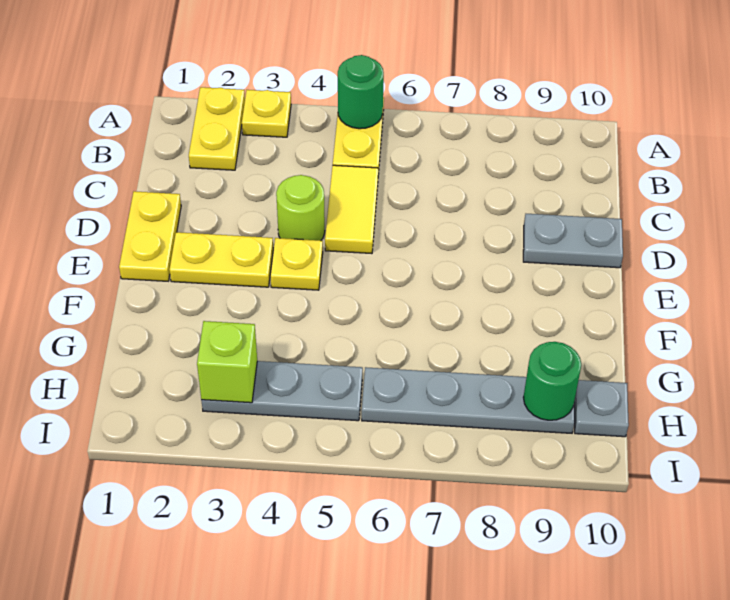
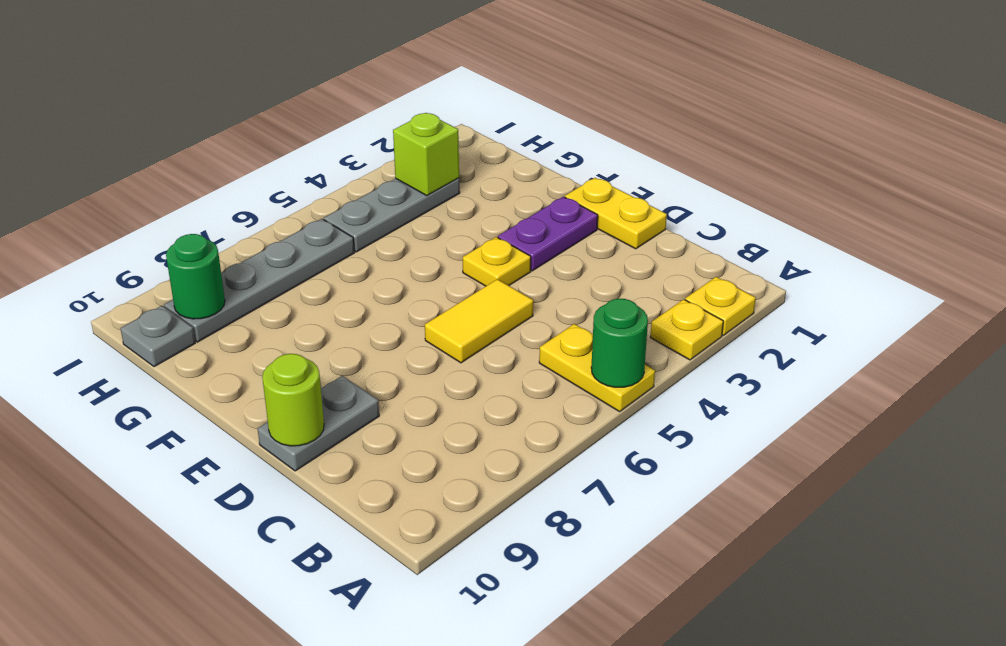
yellow plate A2:B2 level 1 -> yellow plate A2 level 1
yellow tile C5:D5 level 1 -> yellow tile D5:D6 level 1
lime round brick D4 level 1 -> lime round brick D10 level 2
yellow plate E2:E3 level 1 -> purple plate E2:E3 level 1

